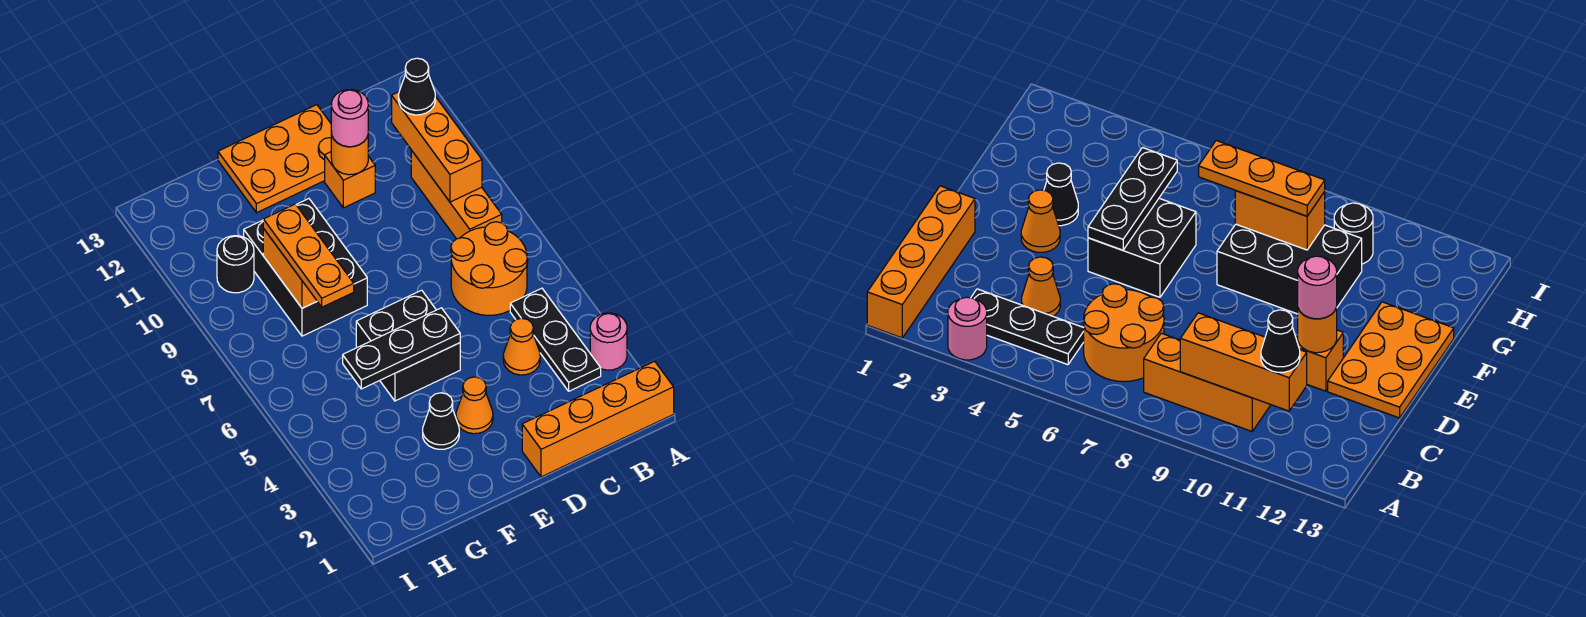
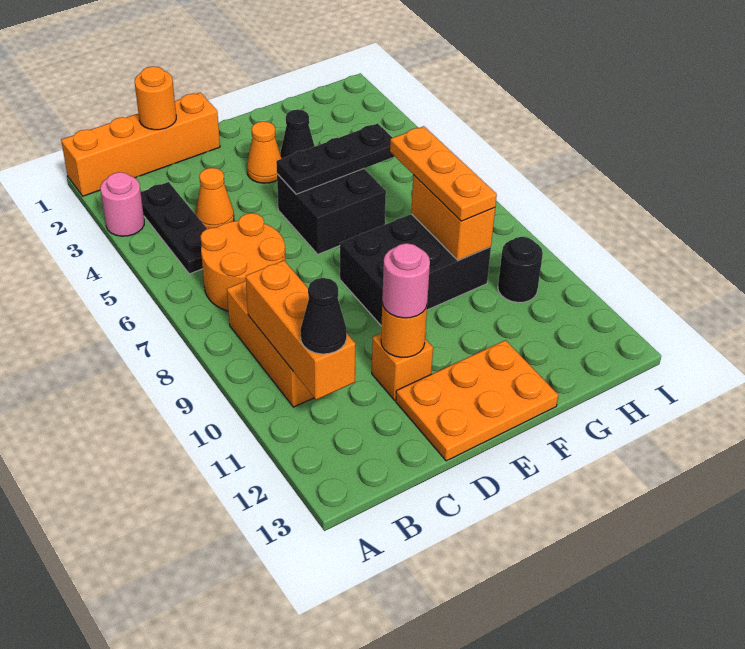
none -> orange round brick C1 level 2
black brick F8:G10 level 1 -> black brick E8:G9 level 1

